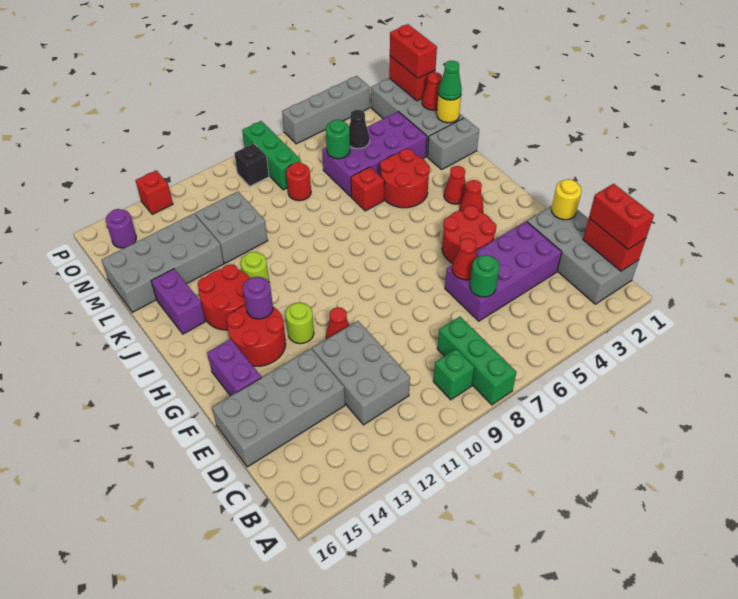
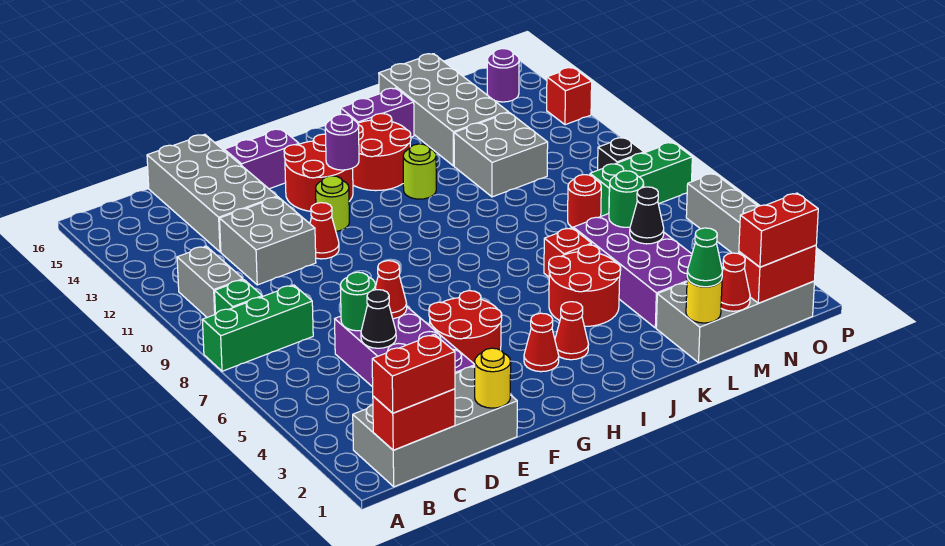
grey brick C11:E12 level 1 -> grey brick D11:E12 level 1
none -> black cone D5 level 2
grey brick K1:K2 level 1 -> grey brick B10:B11 level 1

